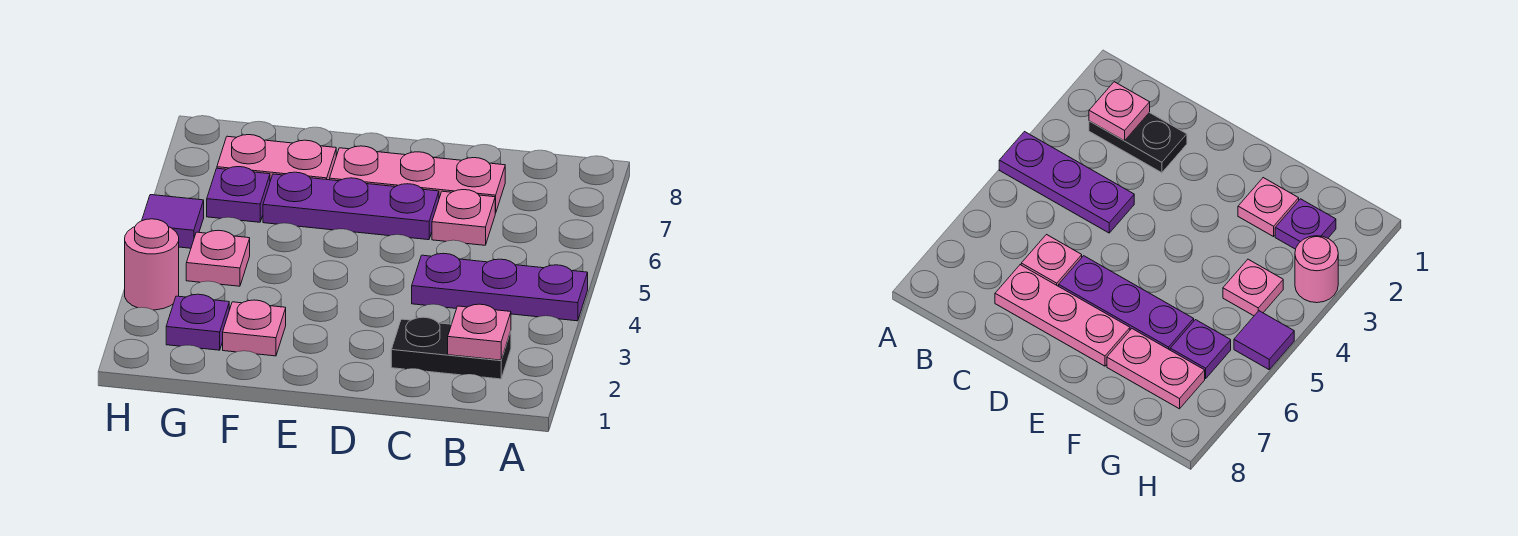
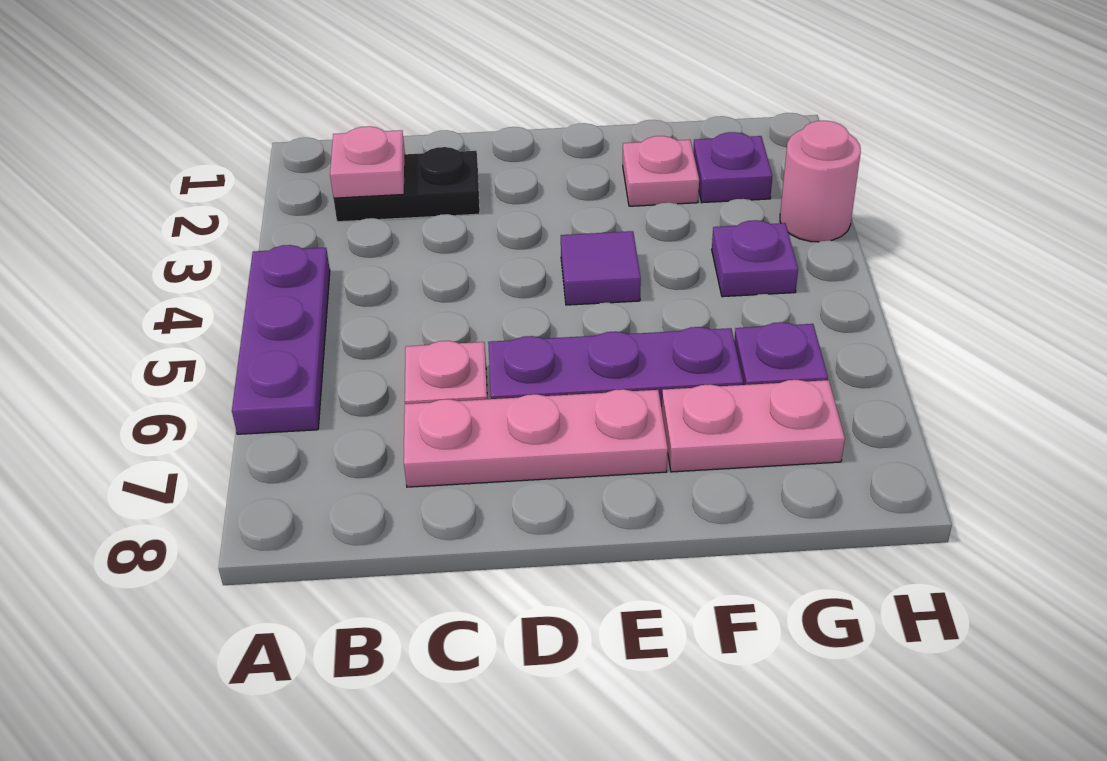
purple plate A4:C4 level 1 -> purple plate A4:A6 level 1
pink plate G4 level 1 -> purple plate G4 level 1
purple tile H5 level 1 -> purple tile E4 level 1

